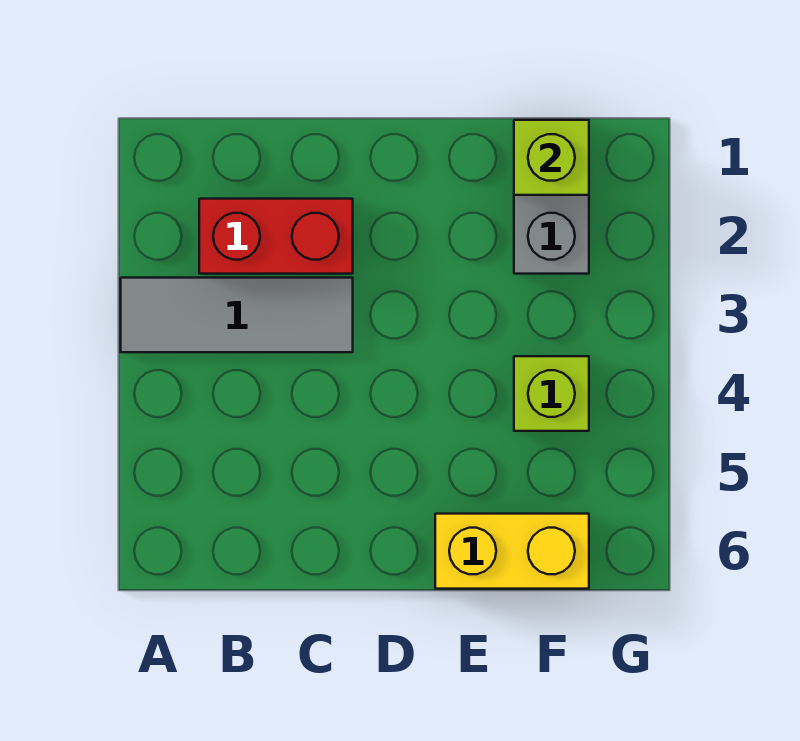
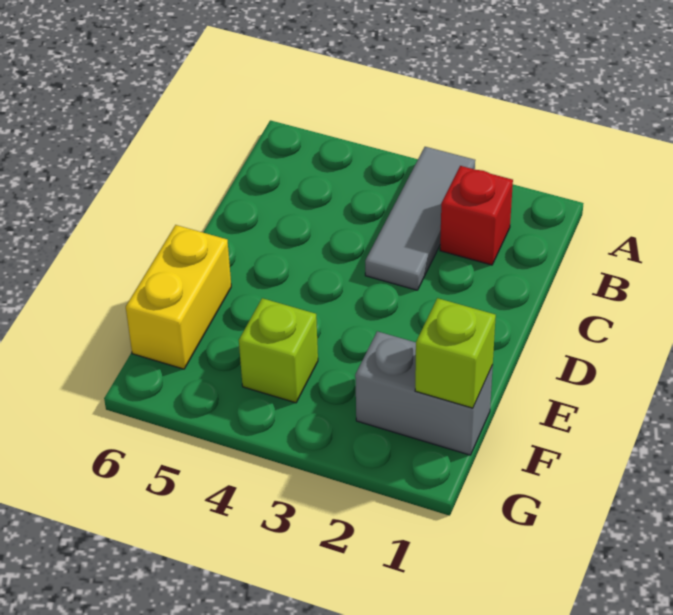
red brick B2:C2 level 1 -> red brick B2 level 1

